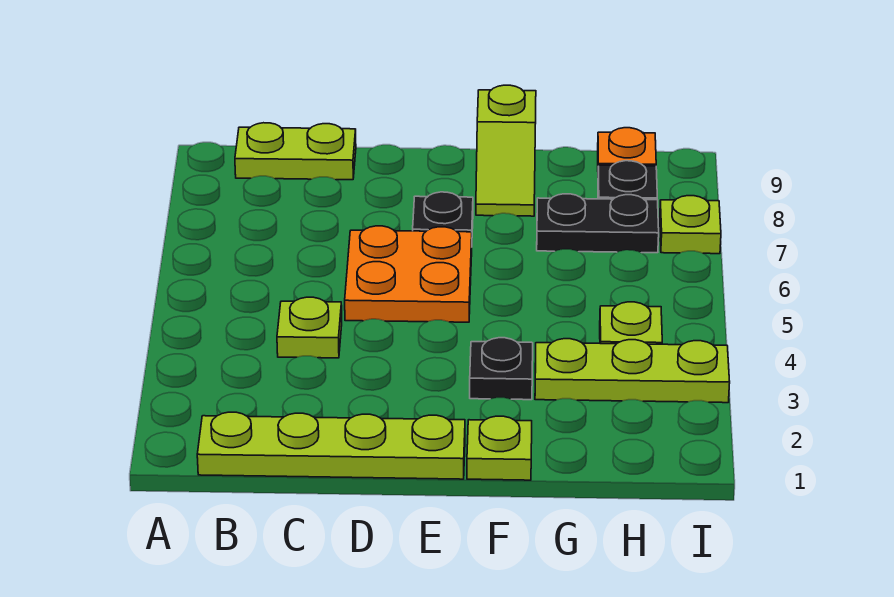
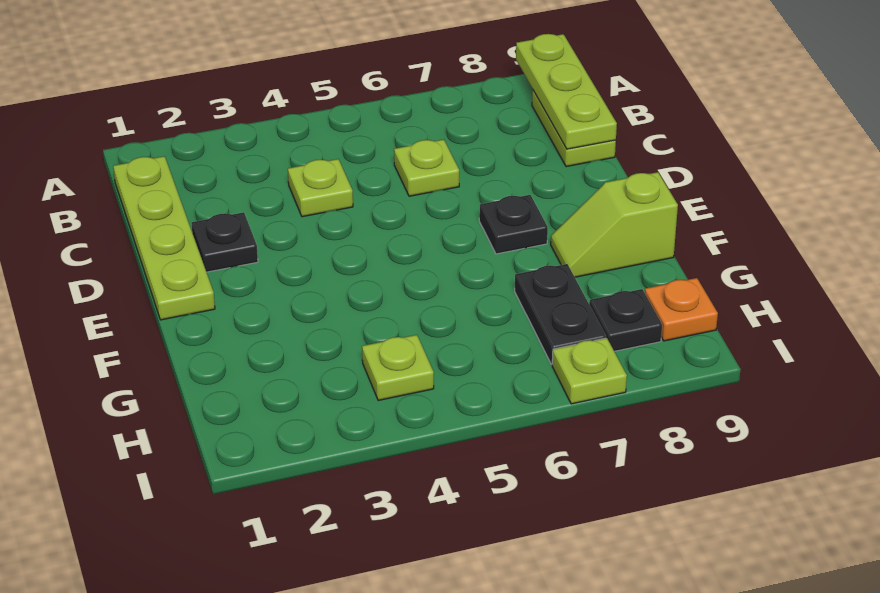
orange plate D5:E6 level 1 -> none
lime plate F1 level 1 -> lime plate C6 level 1
black plate F3 level 1 -> black plate D2 level 1
lime plate G3:I3 level 1 -> lime plate A9:C9 level 2

